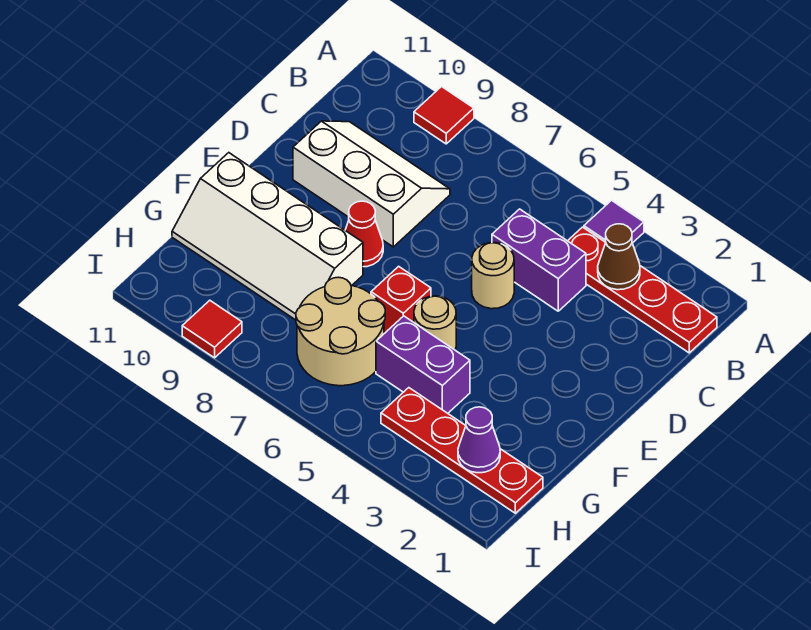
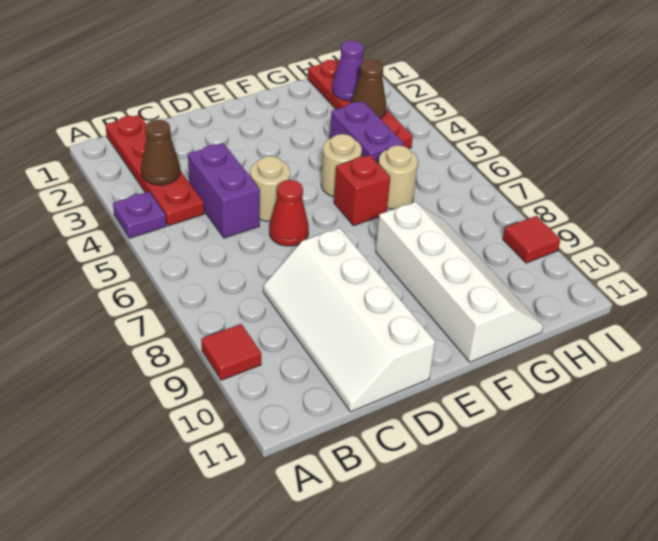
purple tile A4 level 1 -> purple plate A4 level 1
white slope C8:D10 level 1 top D -> white slope C8:D11 level 1 top D
red cone E8 level 1 -> red cone D6 level 1
tan round brick G6:H7 level 1 -> tan round brick G6 level 1
none -> brown cone H3 level 2

